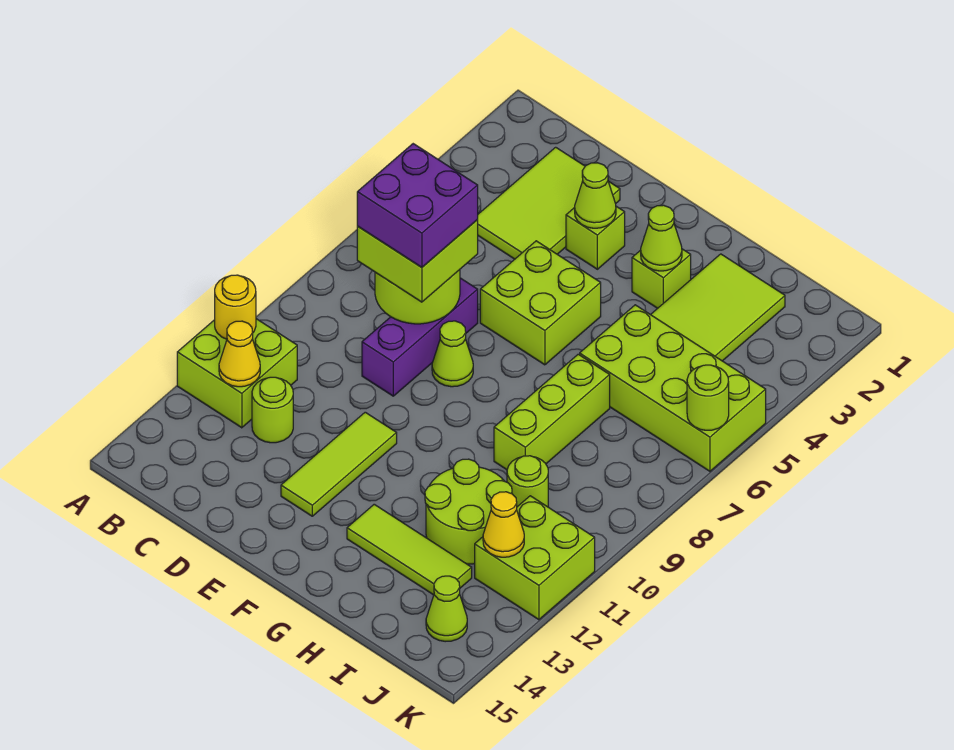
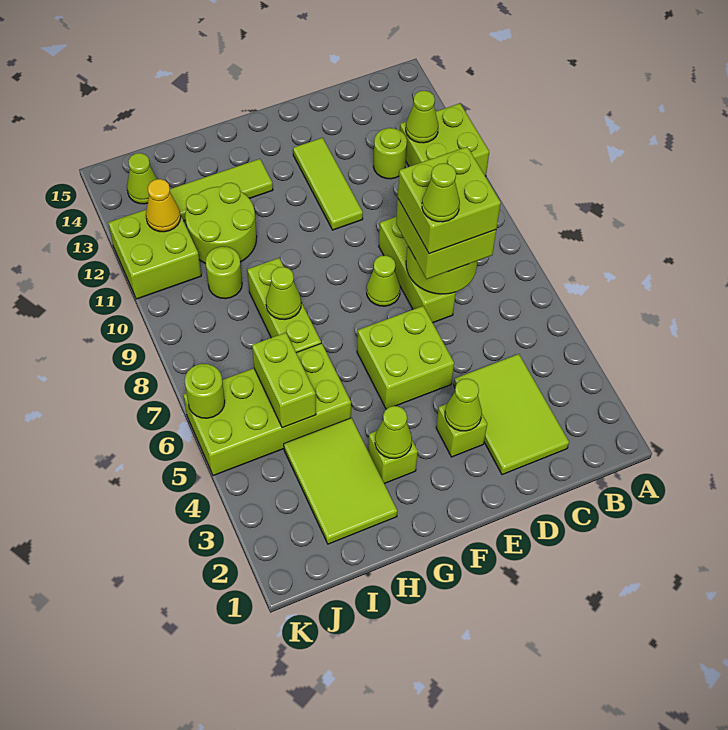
yellow round brick A11 level 2 -> none
yellow cone B12 level 2 -> lime cone B12 level 2
purple brick C7:D8 level 4 -> lime brick C7:D8 level 4
purple brick D7:D9 level 1 -> lime brick D7:D9 level 1
none -> lime cone D7 level 5
none -> lime cone H8 level 2
none -> lime brick I5:I6 level 2

